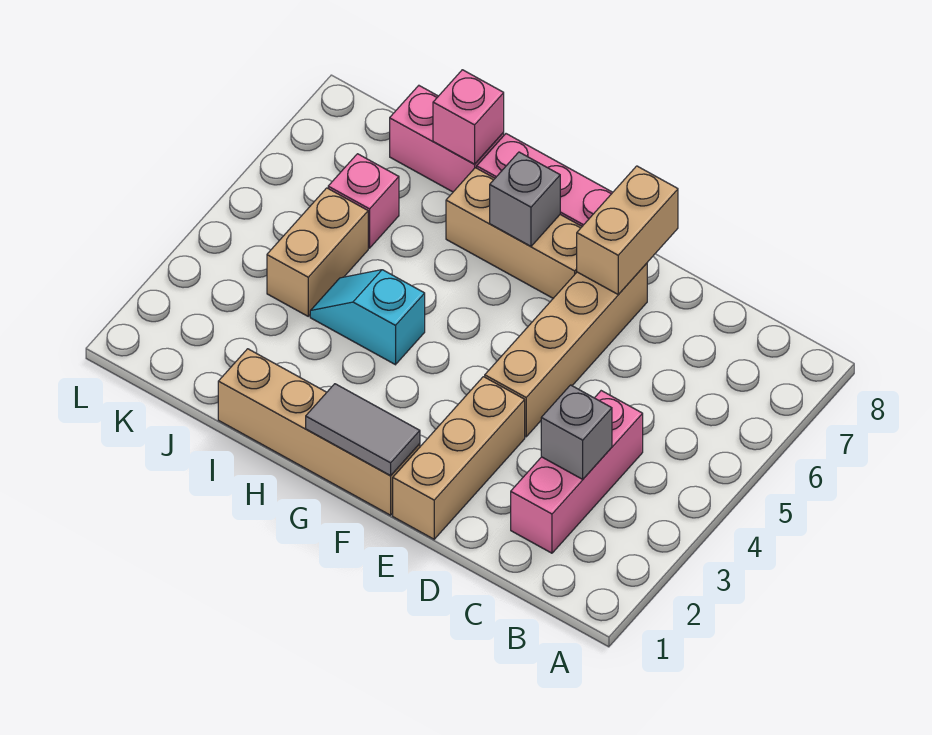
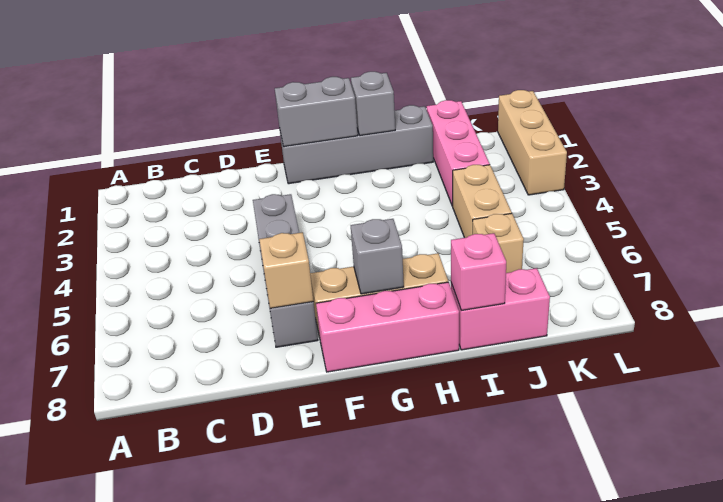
pink brick C2:C4 level 1 -> pink brick J1:J3 level 1
grey brick C3 level 2 -> grey brick H1 level 2
tan brick E1:E3 level 1 -> tan brick L1:L3 level 1
tan brick E4:E7 level 1 -> grey brick E4:E7 level 1
tan brick E7:E8 level 2 -> tan brick E7 level 2
tan brick F1:I1 level 1 -> grey brick F1:I1 level 1
grey tile F1:G1 level 2 -> grey brick F1:G1 level 2
cyan slope H4:I4 level 1 top H -> none
pink brick J6 level 1 -> tan brick J6 level 1

